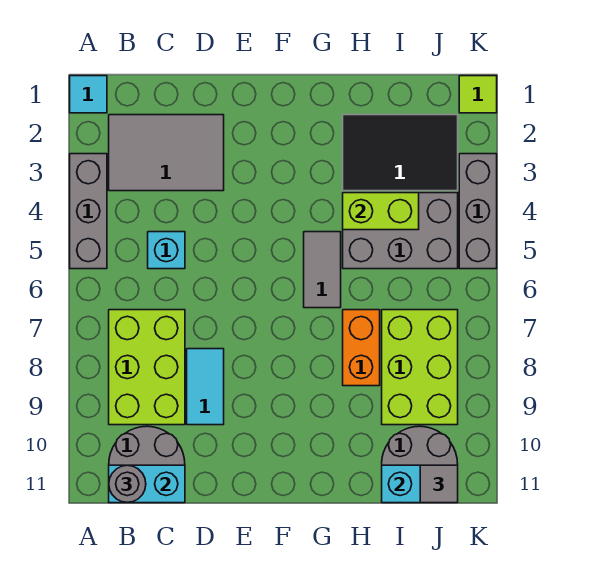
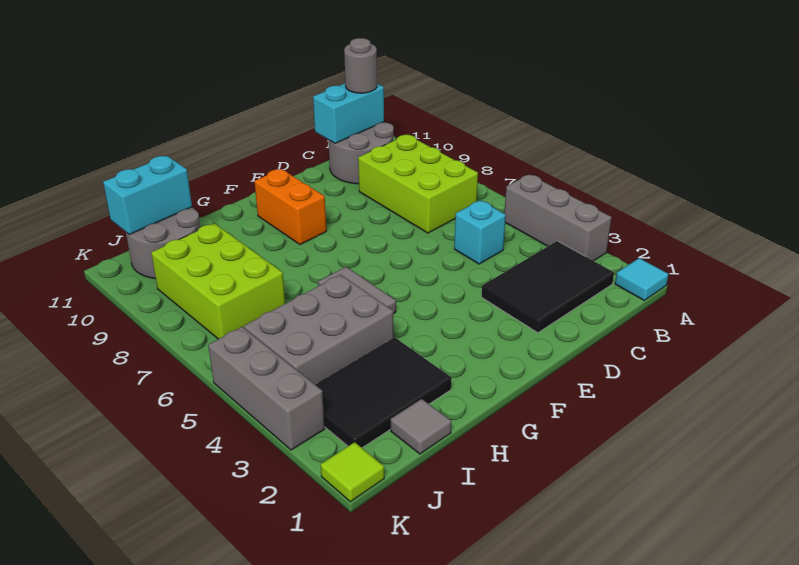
grey tile B2:D3 level 1 -> black tile B2:D3 level 1
cyan tile D8:D9 level 1 -> none
lime brick H4:I4 level 2 -> none
orange brick H7:H8 level 1 -> orange brick F9:F10 level 1
grey tile J11 level 3 -> grey tile I1 level 1

